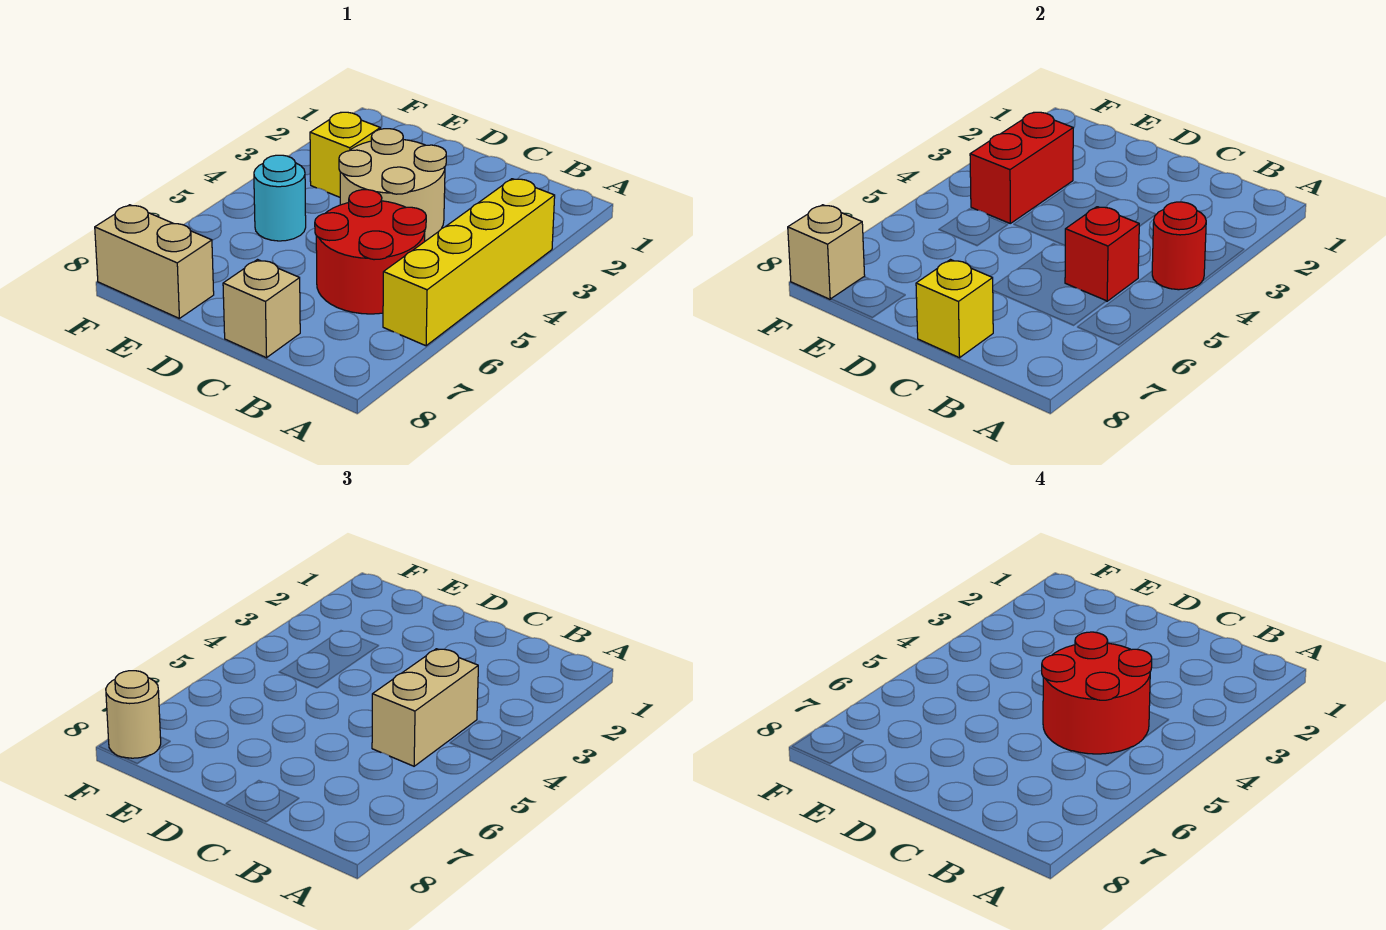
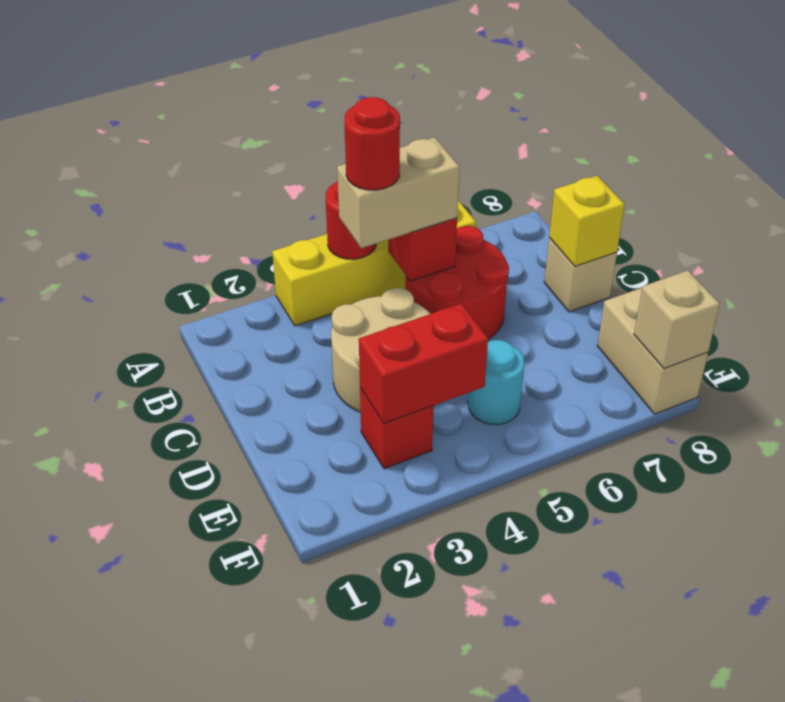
red round brick B4:C5 level 4 -> red round brick B4 level 4
yellow brick E3 level 1 -> red brick E3 level 1
tan round brick F8 level 3 -> none

